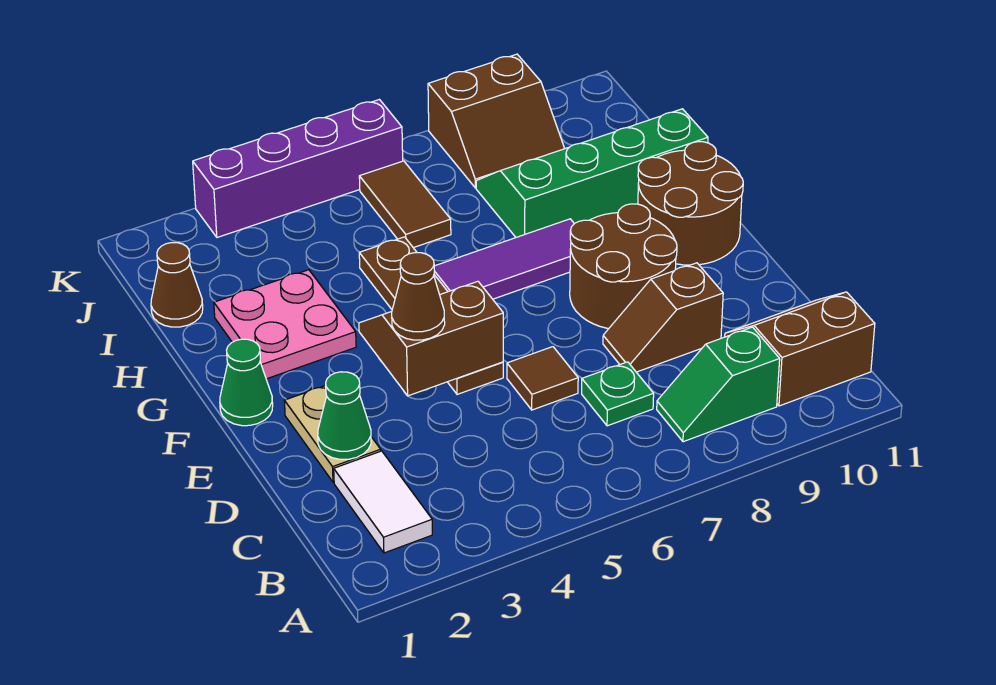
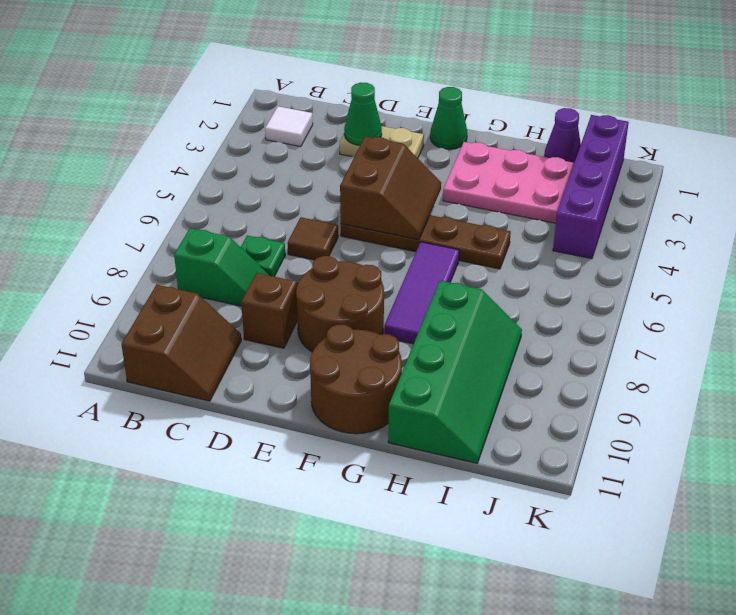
white tile B2:C2 level 1 -> white tile B2 level 1
green slope B8:B9 level 1 top 9 -> green slope B8:C8 level 1 top B
brown cone E4 level 3 -> none
pink plate G2:H3 level 1 -> pink plate G2:I3 level 1
brown cone I1 level 1 -> purple cone I1 level 1
brown tile I6:J6 level 1 -> none
brown slope J8:K9 level 1 top K -> none
purple brick K3:K6 level 1 -> purple brick J1:J4 level 1

